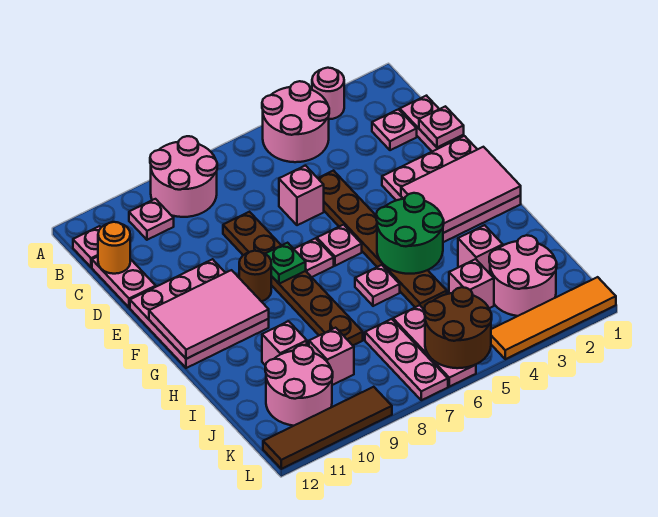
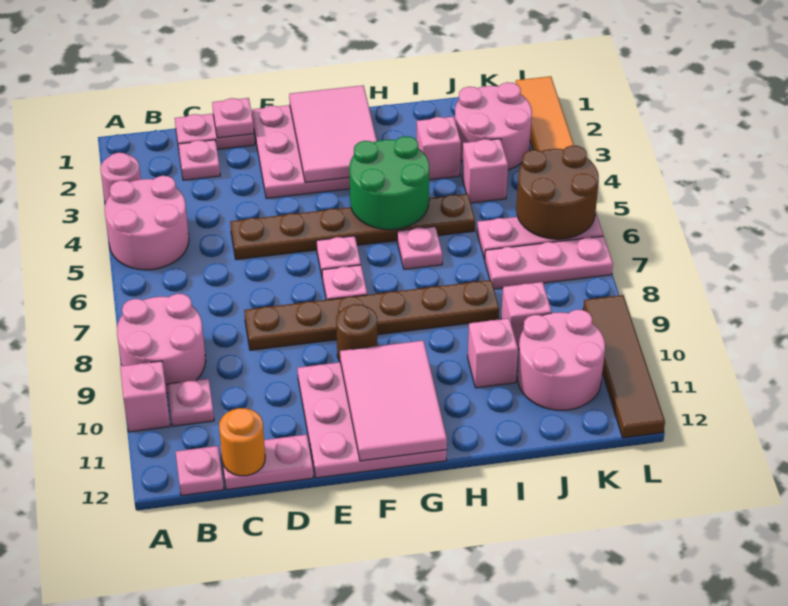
pink brick D6 level 1 -> pink brick A10 level 1
green plate F8 level 2 -> none

